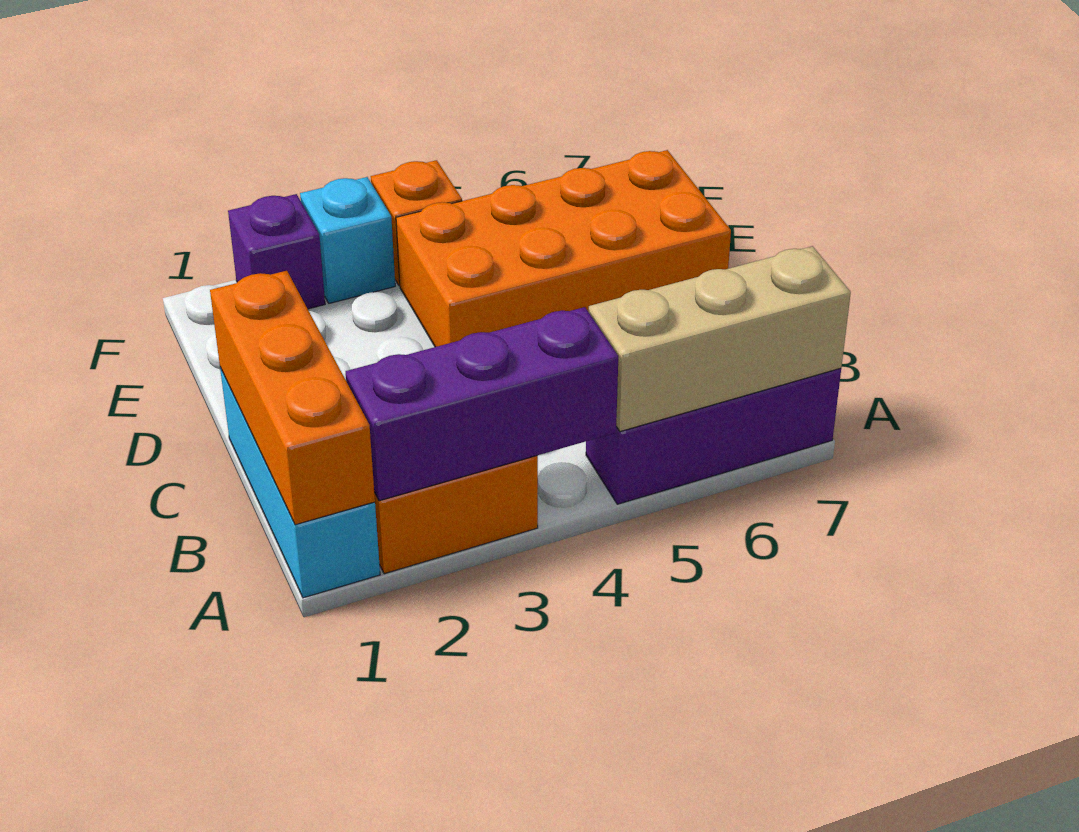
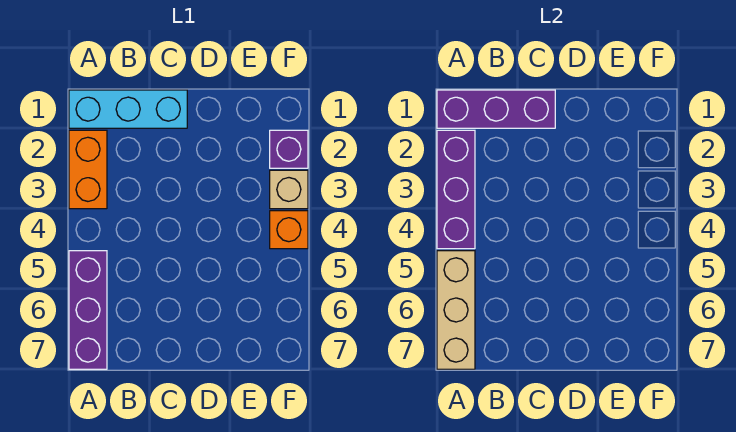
orange brick A1:C1 level 2 -> purple brick A1:C1 level 2
orange brick D4:E7 level 1 -> none
cyan brick F3 level 1 -> tan brick F3 level 1

